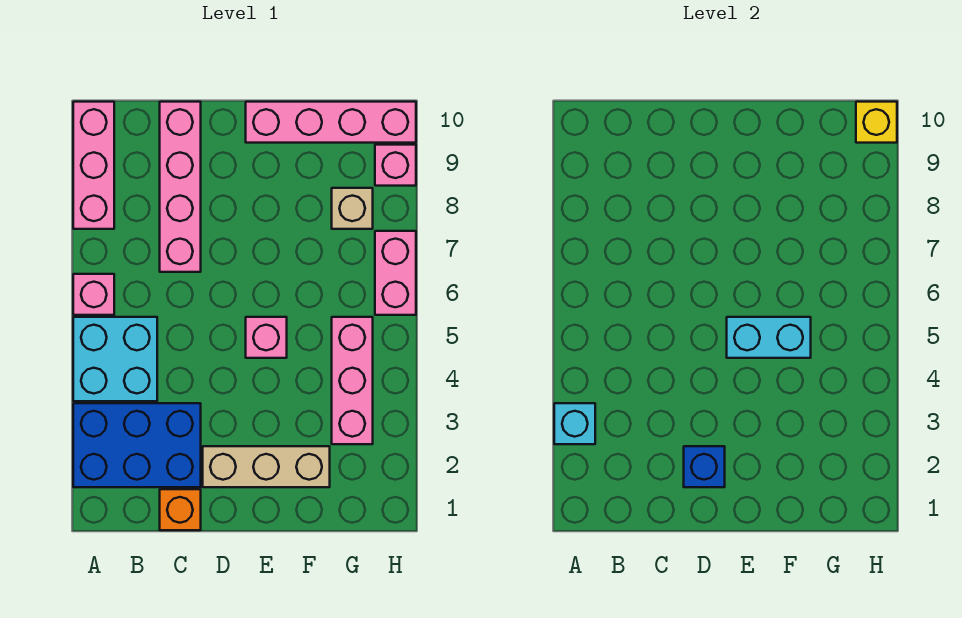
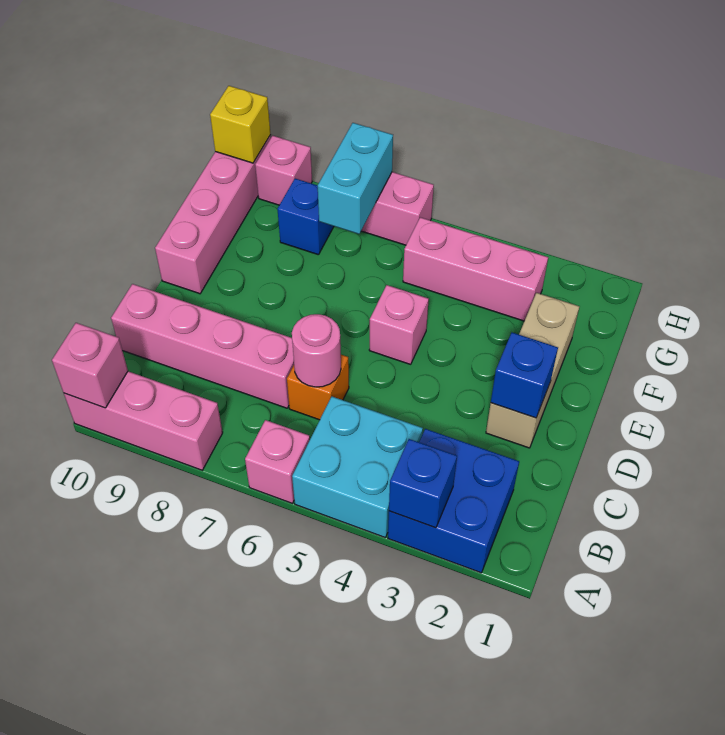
blue brick A2:C3 level 1 -> blue brick A2:B3 level 1
cyan brick A3 level 2 -> blue brick A3 level 2
none -> pink brick A10 level 2
orange brick C1 level 1 -> orange brick C6 level 1
none -> pink round brick C6 level 2
cyan brick E5:F5 level 2 -> cyan brick G7:H7 level 2
tan brick G8 level 1 -> blue brick G8 level 1

